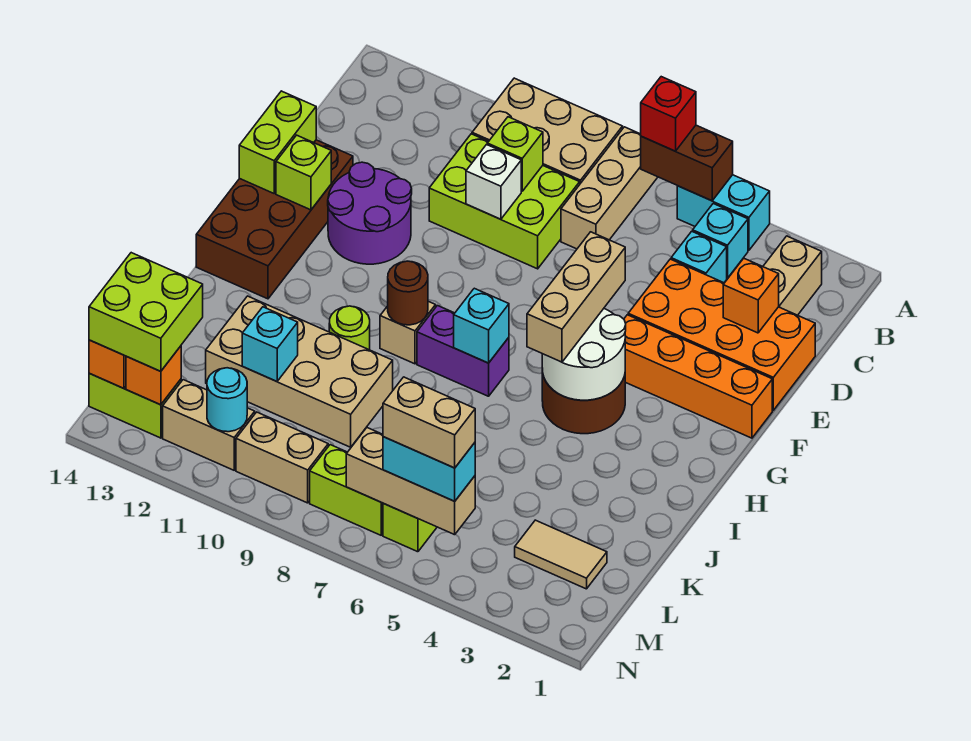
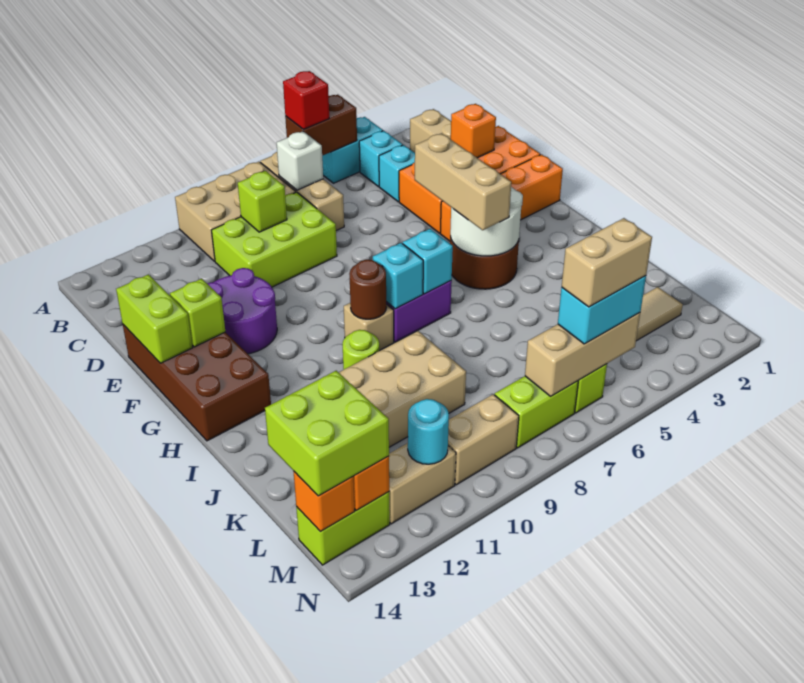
white brick D9 level 2 -> white brick B7 level 2
cyan brick K11 level 2 -> cyan brick H8 level 2

